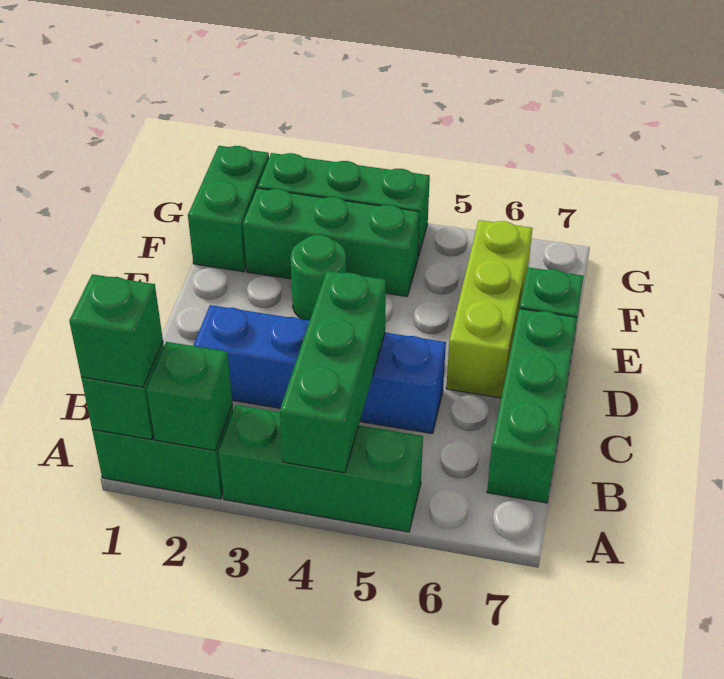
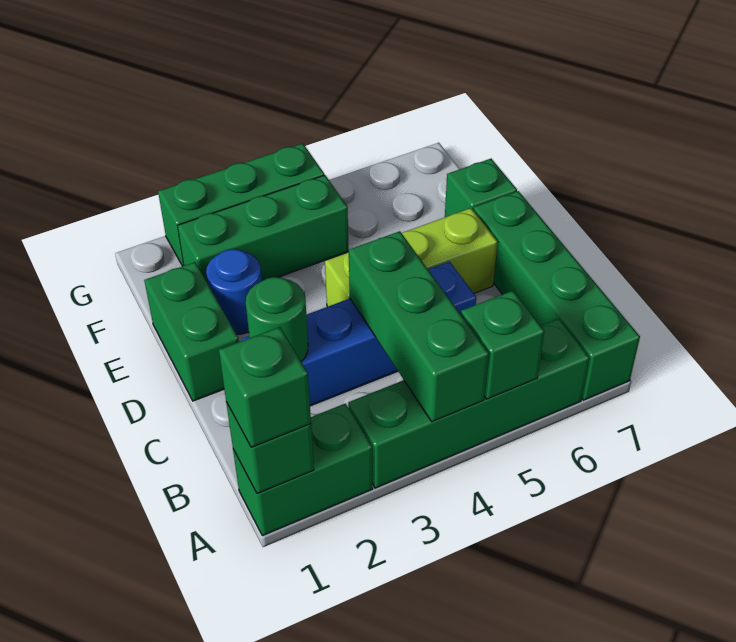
green brick A2 level 2 -> green brick A5 level 2
green brick A3:A5 level 1 -> green brick A3:A6 level 1
green brick B7:D7 level 1 -> green brick A7:D7 level 1
lime brick D6:F6 level 1 -> lime brick D4:D6 level 1
none -> blue round brick E2 level 1
green round brick E3 level 1 -> green round brick C2 level 2
green brick F1:G1 level 1 -> green brick D1:E1 level 1

